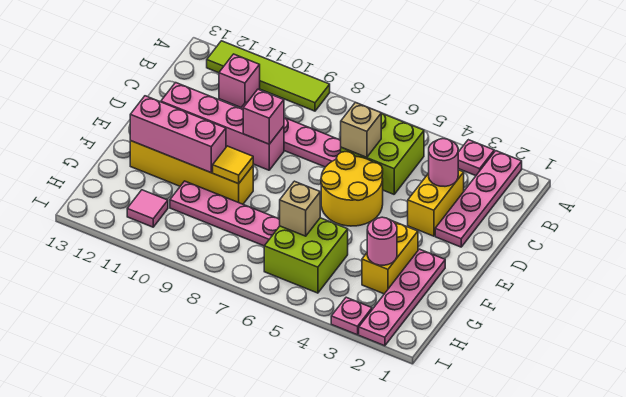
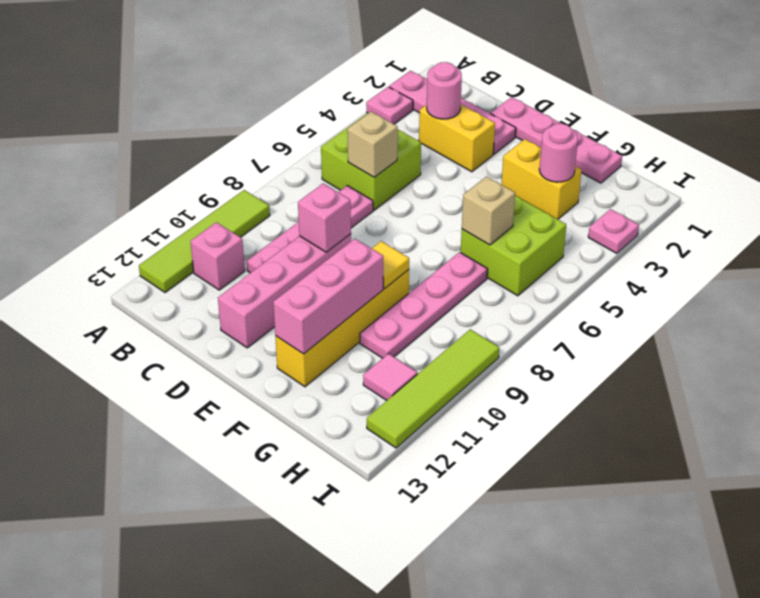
yellow round brick D5:E6 level 1 -> none
pink plate F2:I2 level 1 -> pink plate D1:G1 level 1
none -> lime tile I9:I12 level 1

